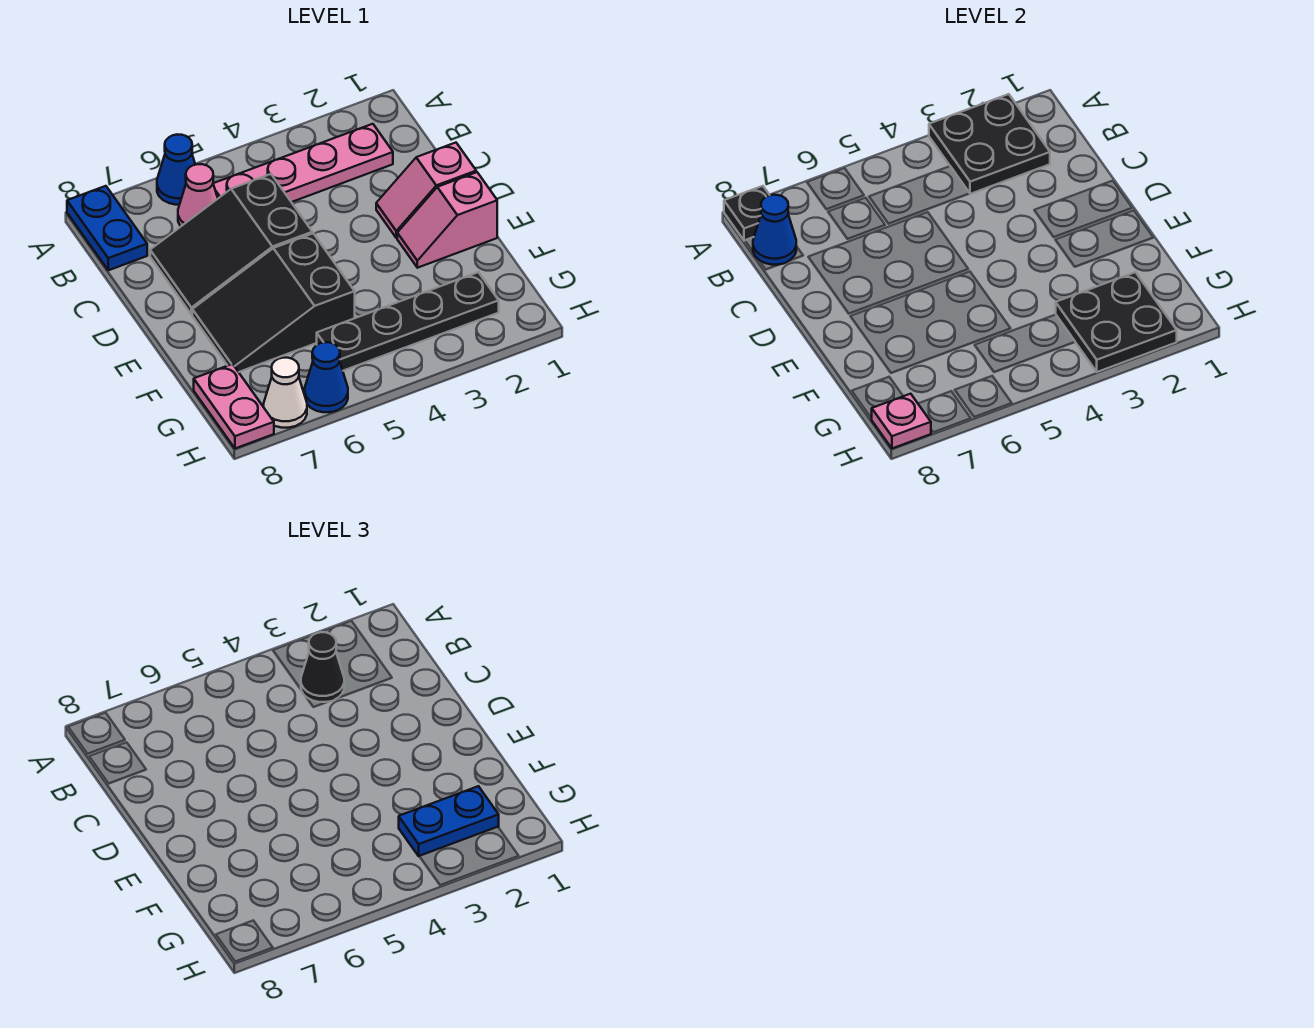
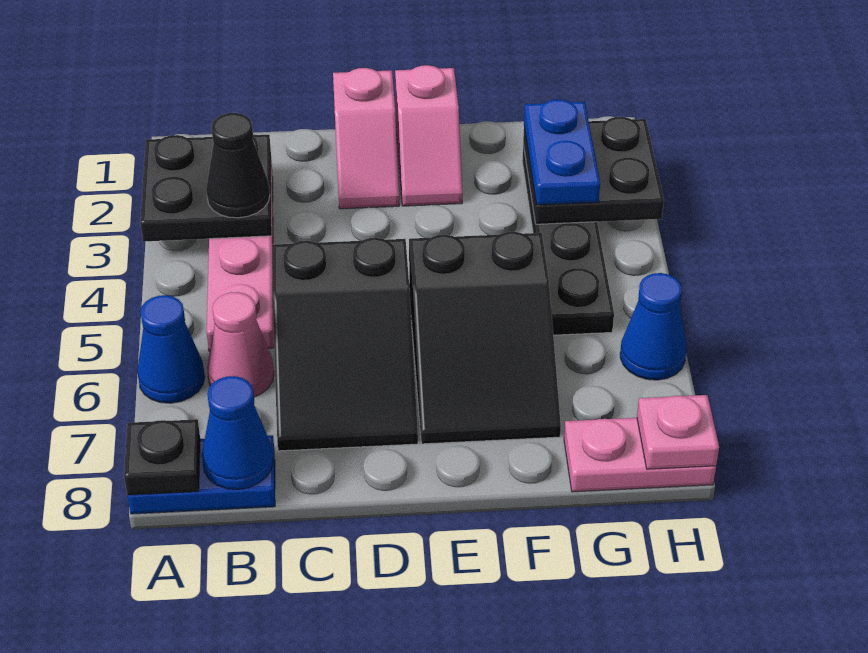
white cone H7 level 1 -> none

